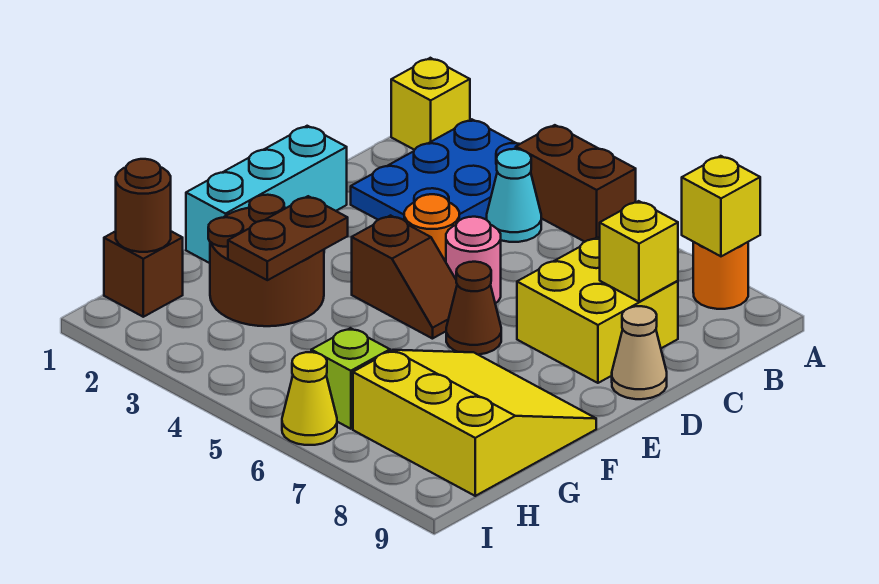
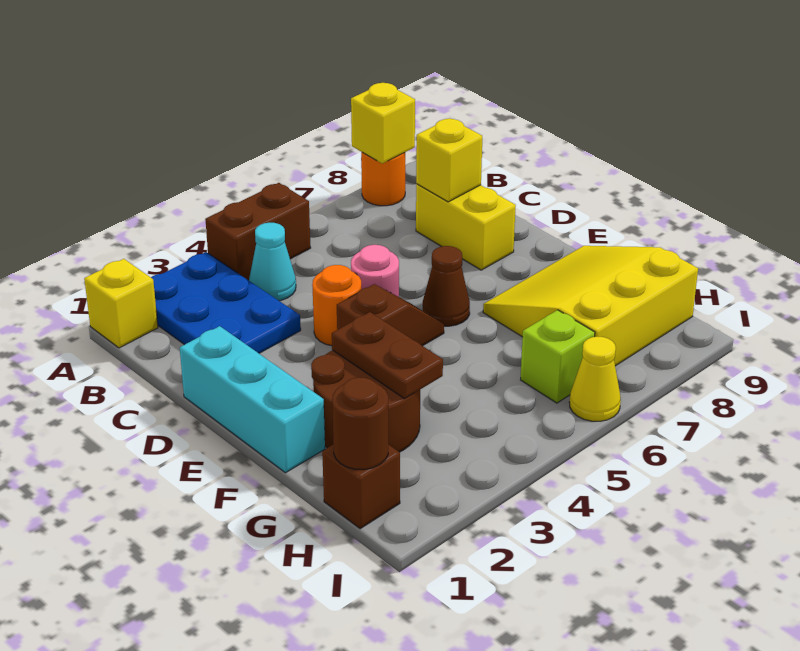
yellow brick C7:D8 level 1 -> yellow brick C8:D8 level 1
tan cone D9 level 1 -> none

